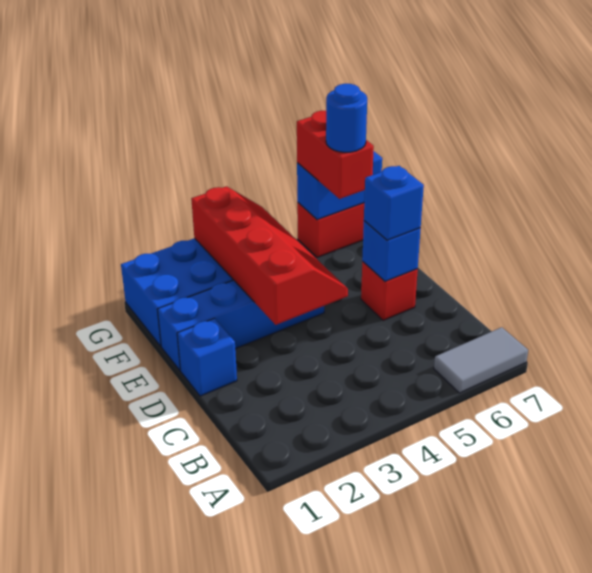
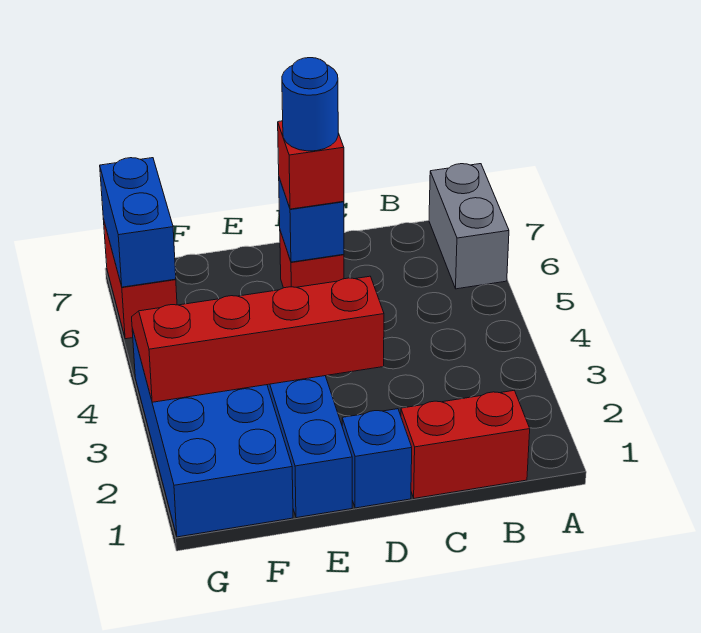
grey tile A6:A7 level 1 -> grey brick A6:A7 level 1
blue brick D6 level 3 -> red brick D6 level 3
red brick F6:G6 level 3 -> red brick B1:C1 level 1
blue round brick F6 level 4 -> blue round brick D6 level 4

